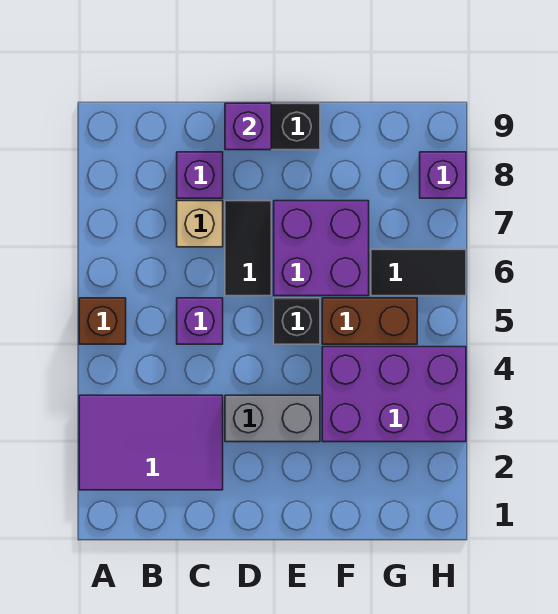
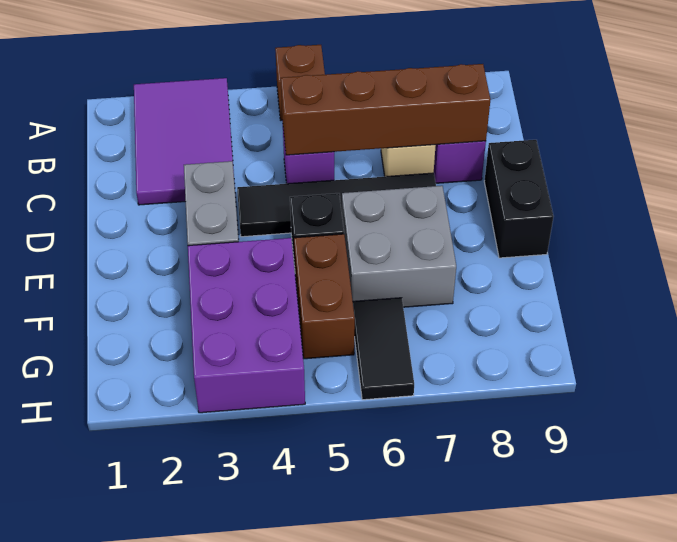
none -> brown brick C5:C8 level 2
black tile D6:D7 level 1 -> black tile D4:D7 level 1
purple brick D9 level 2 -> none
purple brick E6:F7 level 1 -> grey brick E6:F7 level 1
purple brick H8 level 1 -> none

